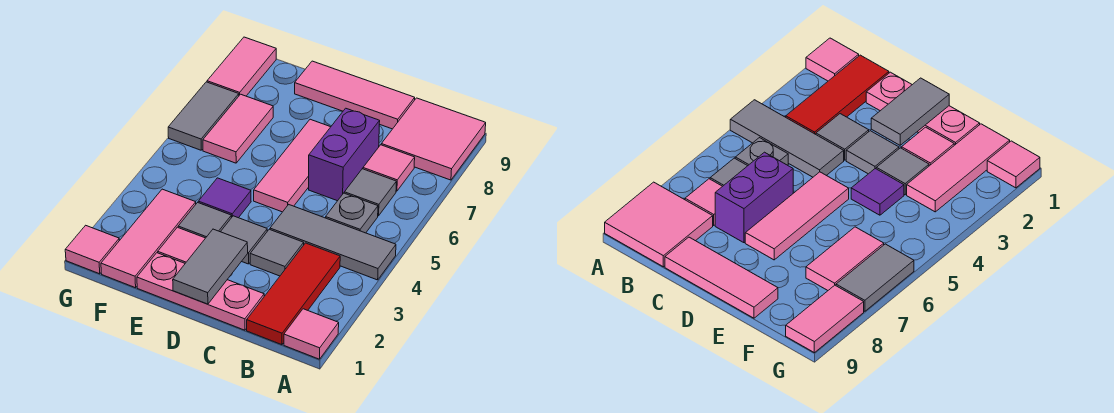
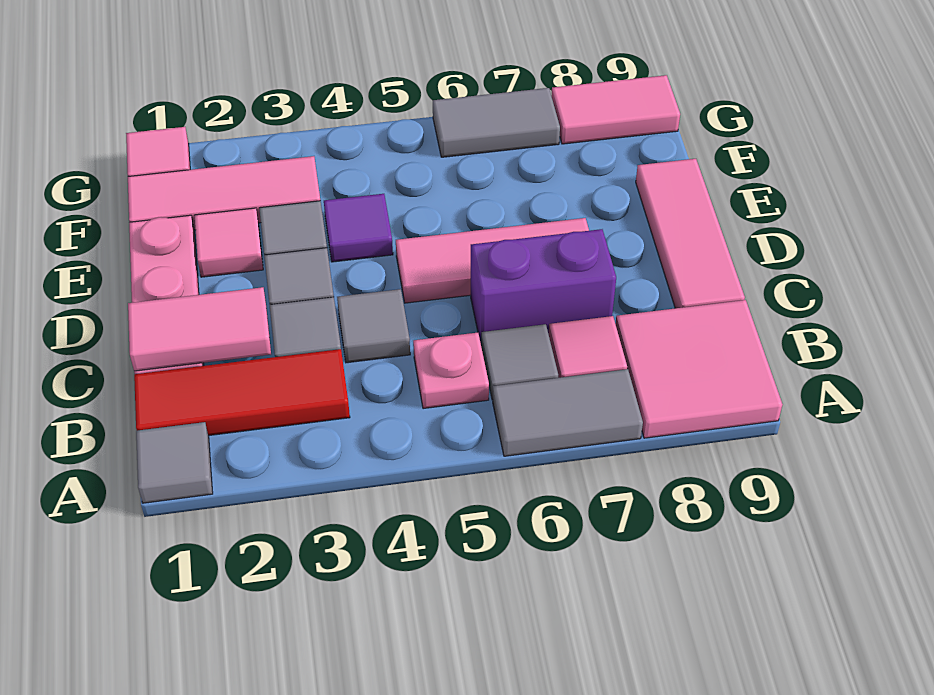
pink tile A1 level 1 -> grey tile A1 level 1
grey tile A4:C4 level 1 -> grey tile C4 level 1
grey plate B5 level 1 -> pink plate B5 level 1
grey tile D1:D2 level 2 -> grey tile A6:A7 level 1
pink tile F6:F7 level 1 -> pink tile C1:C2 level 2

